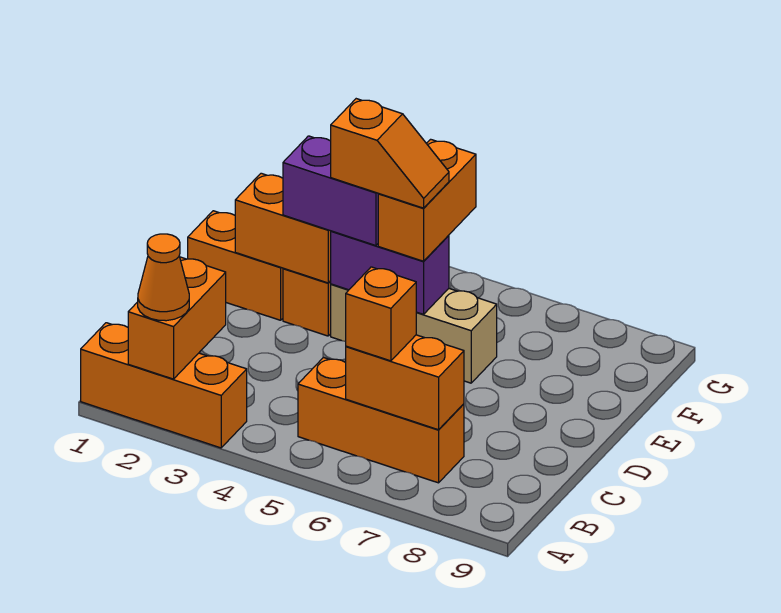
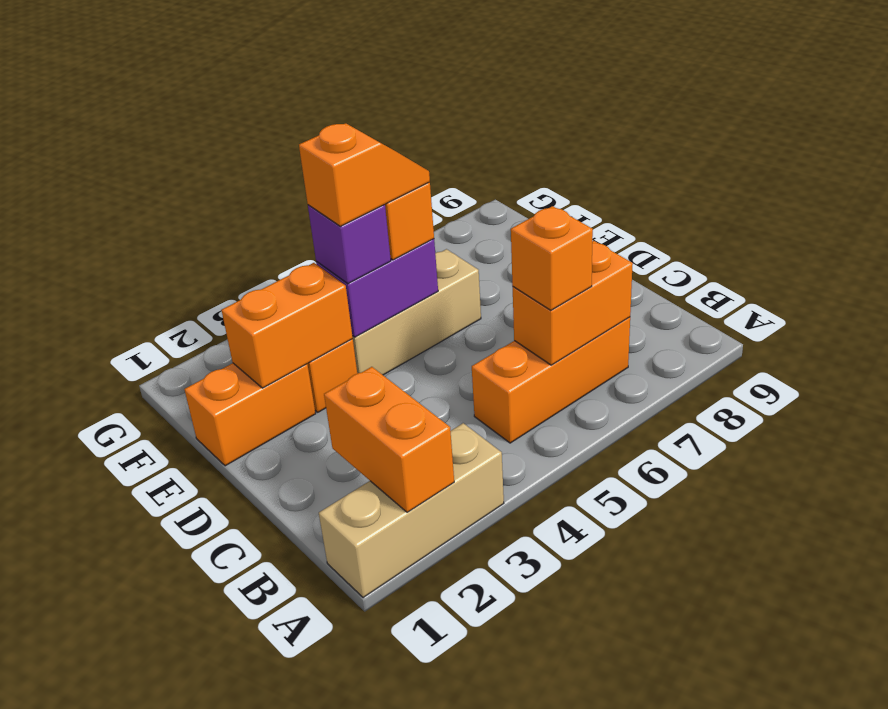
orange brick A1:A3 level 1 -> tan brick A1:A3 level 1
orange cone A2 level 3 -> none
purple brick E3:E4 level 3 -> purple brick E4 level 3

